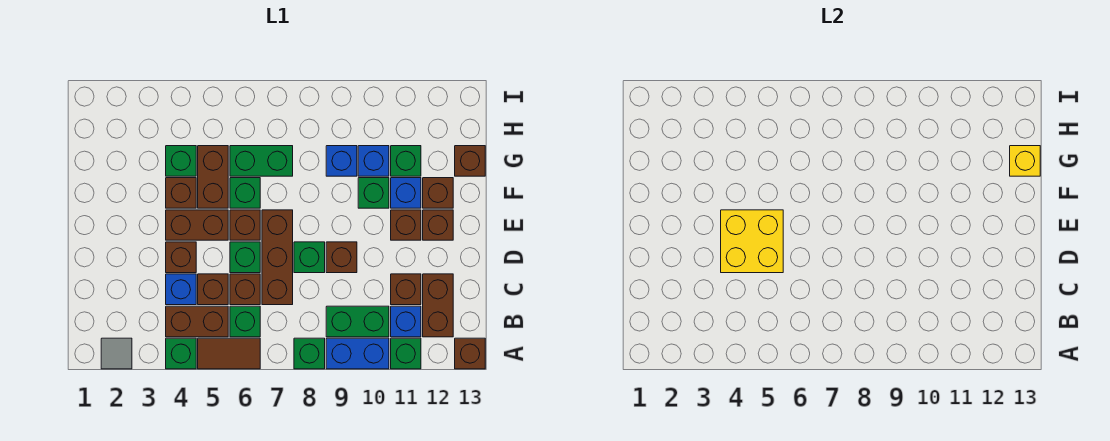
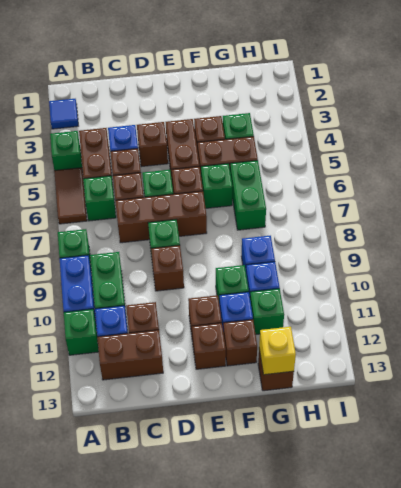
grey tile A2 level 1 -> blue tile A2 level 1
brown brick A13 level 1 -> none
yellow brick D4:E5 level 2 -> none

